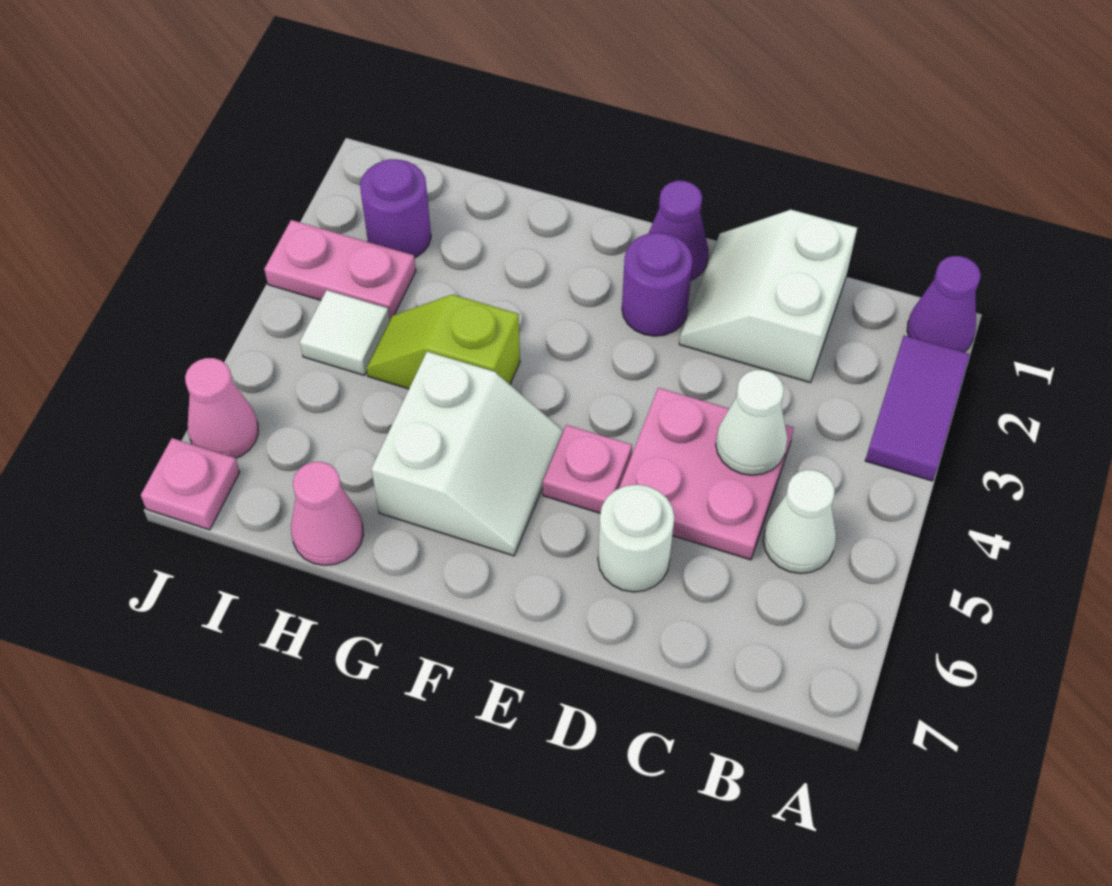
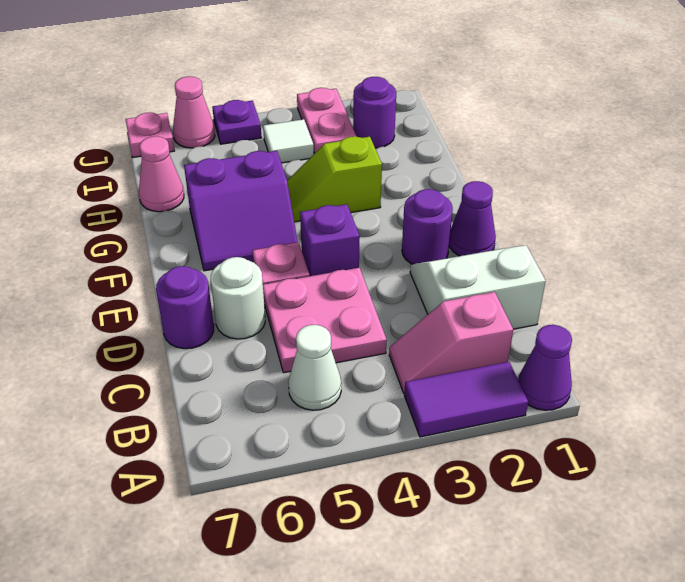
none -> pink slope B2:B3 level 1 top 2
white cone C4 level 2 -> none
none -> purple round brick D7 level 1
none -> purple brick E4 level 1
white slope F5:G6 level 1 top G -> purple slope F5:G6 level 1 top G
lime slope G4:H4 level 1 top G -> lime slope G3:G4 level 1 top 3
none -> purple plate J5 level 1

